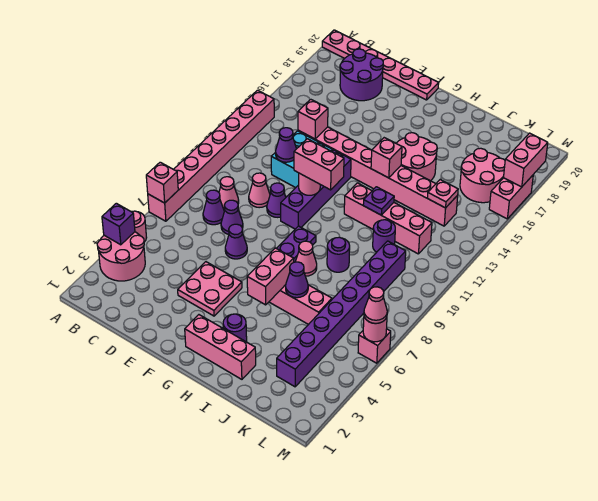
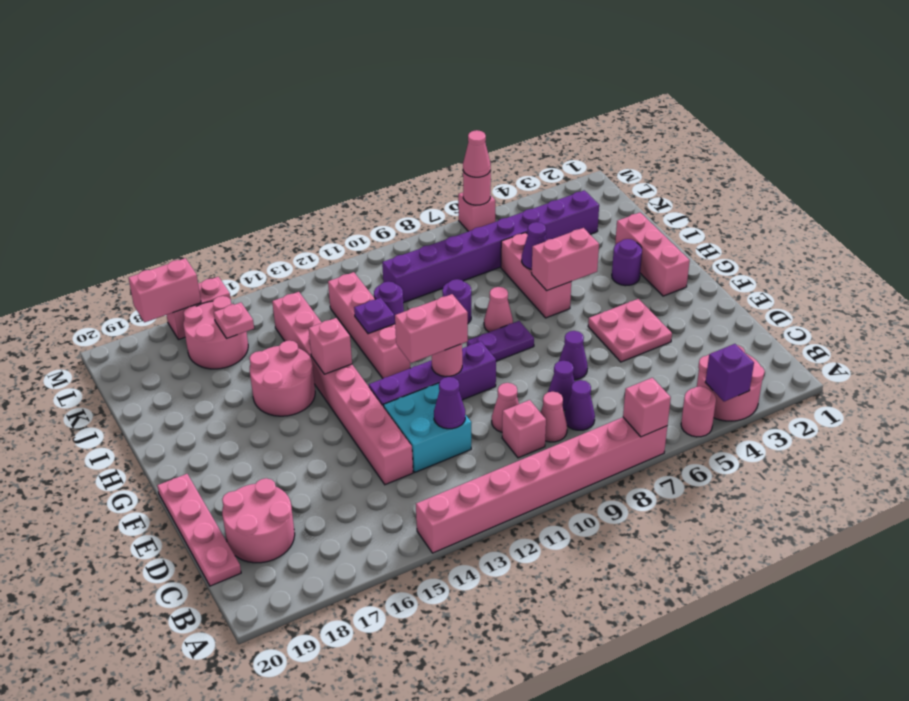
pink plate A20:F20 level 1 -> pink plate C20:F20 level 1
purple round brick C18:D19 level 1 -> pink round brick C18:D19 level 1
pink brick D14 level 2 -> pink brick C10 level 1
purple cone E10 level 1 -> none
pink brick F11:G11 level 3 -> pink brick F11:F12 level 3
pink plate K14 level 2 -> pink plate K16 level 2

